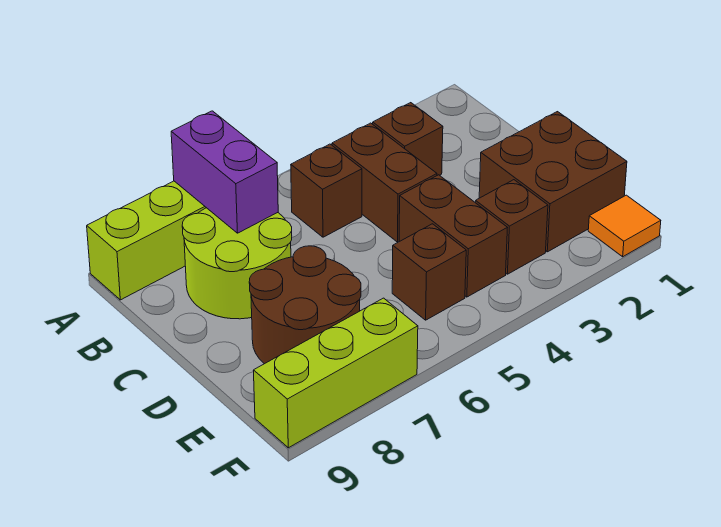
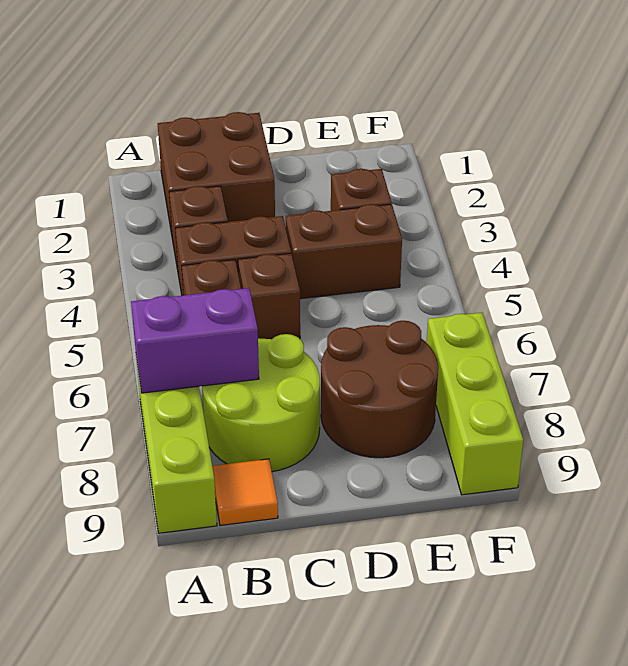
brown brick D1:E2 level 1 -> brown brick B1:C2 level 1
brown brick E5 level 1 -> brown brick C5 level 1
orange tile F1 level 1 -> orange tile B9 level 1

